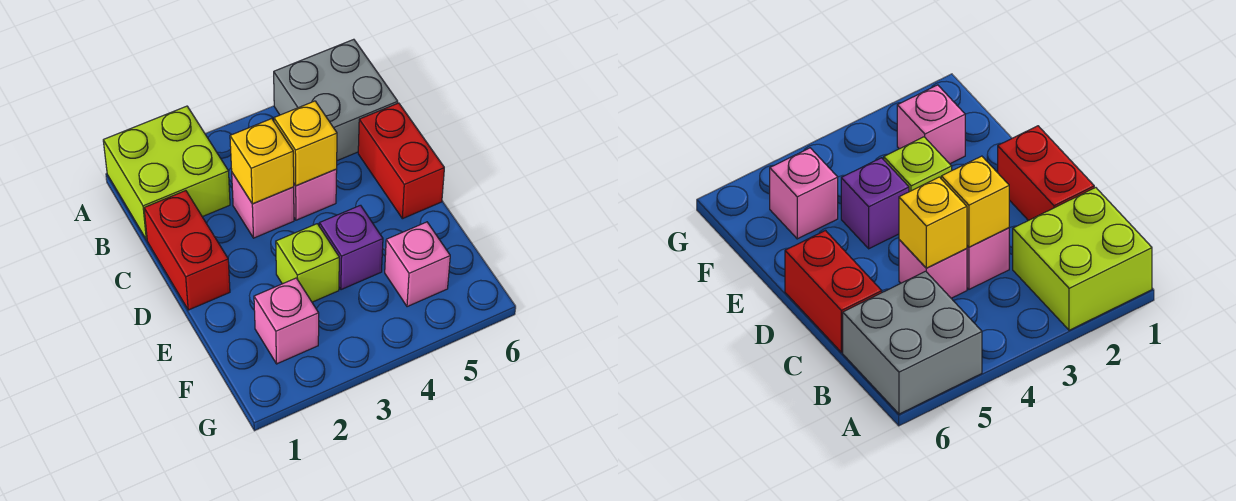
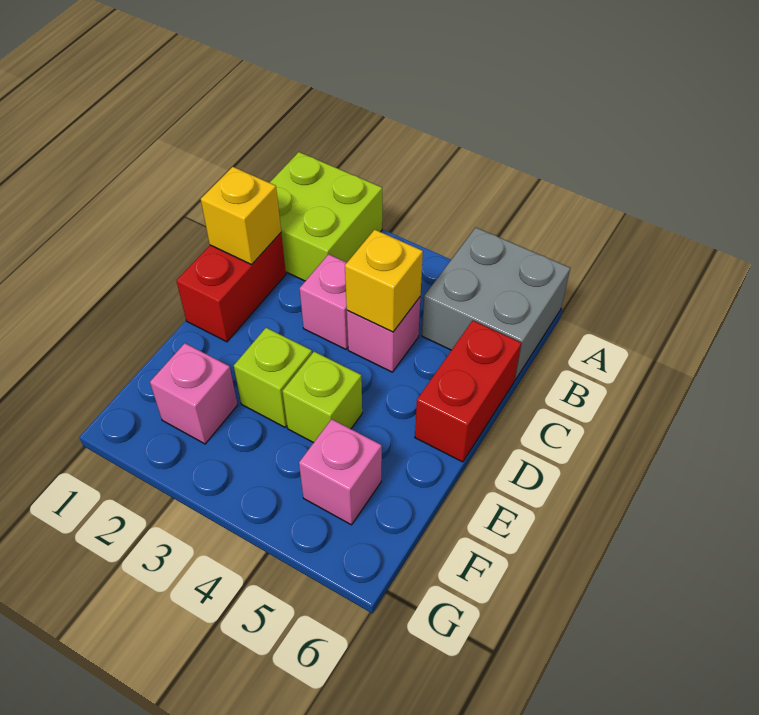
yellow brick C3 level 2 -> yellow brick C1 level 2
purple brick E4 level 1 -> lime brick E4 level 1

